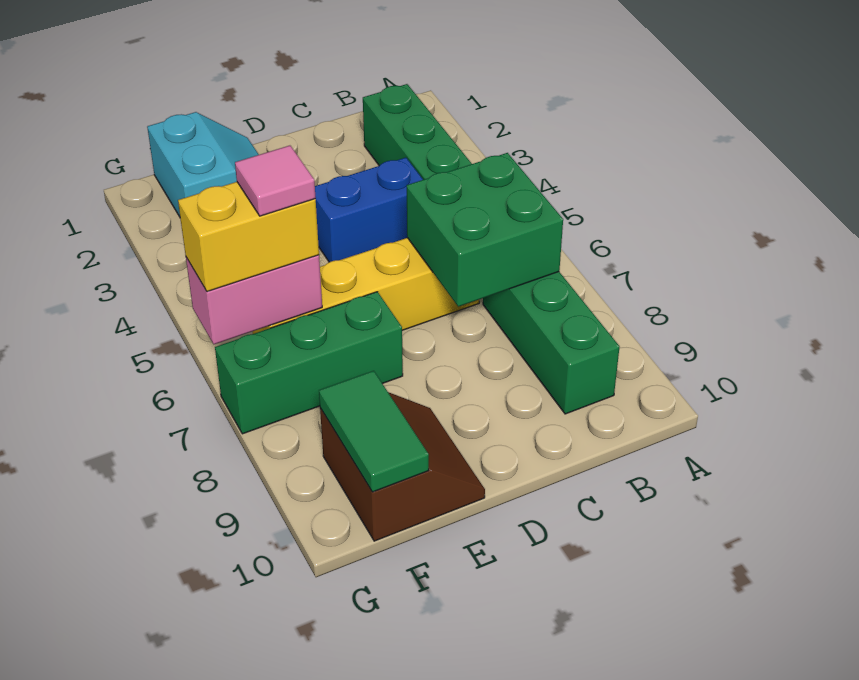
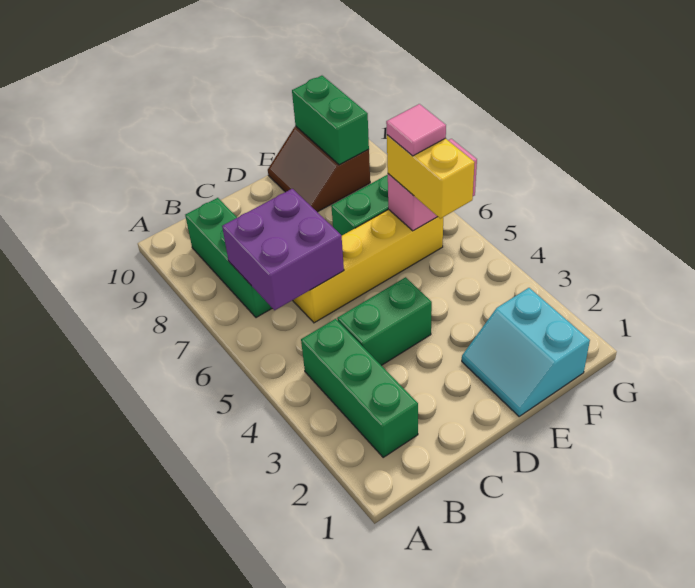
green brick B6:C7 level 2 -> purple brick B6:C7 level 2
blue brick C4:D4 level 1 -> green brick C4:D4 level 1
yellow brick F6:G6 level 3 -> yellow brick F5:F6 level 3
green tile F9:F10 level 2 -> green brick F9:F10 level 2

